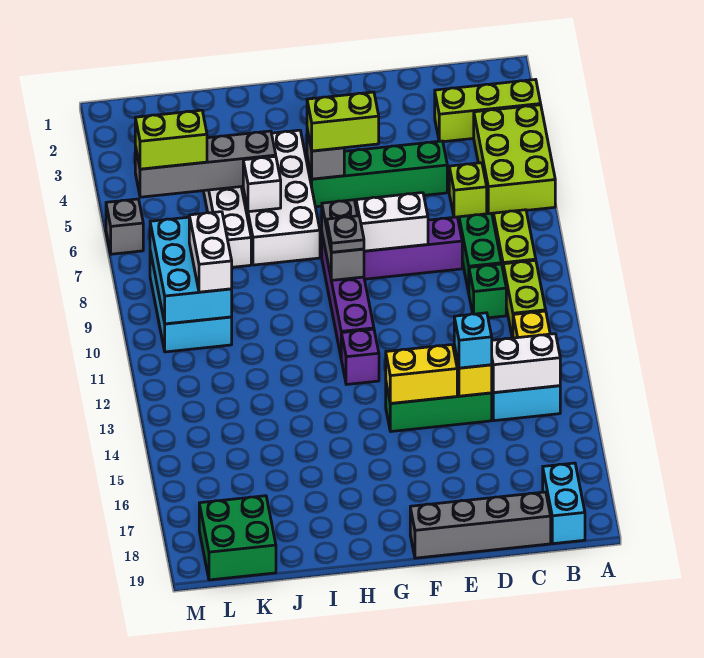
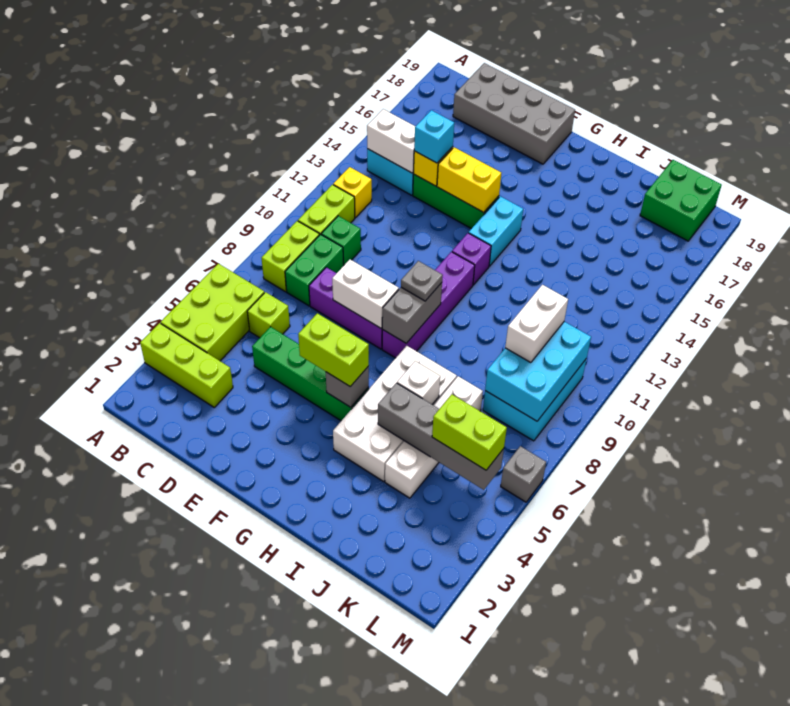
cyan brick B18:B19 level 1 -> cyan brick G13:G14 level 1
grey brick C19:F19 level 1 -> grey brick C18:F19 level 1

